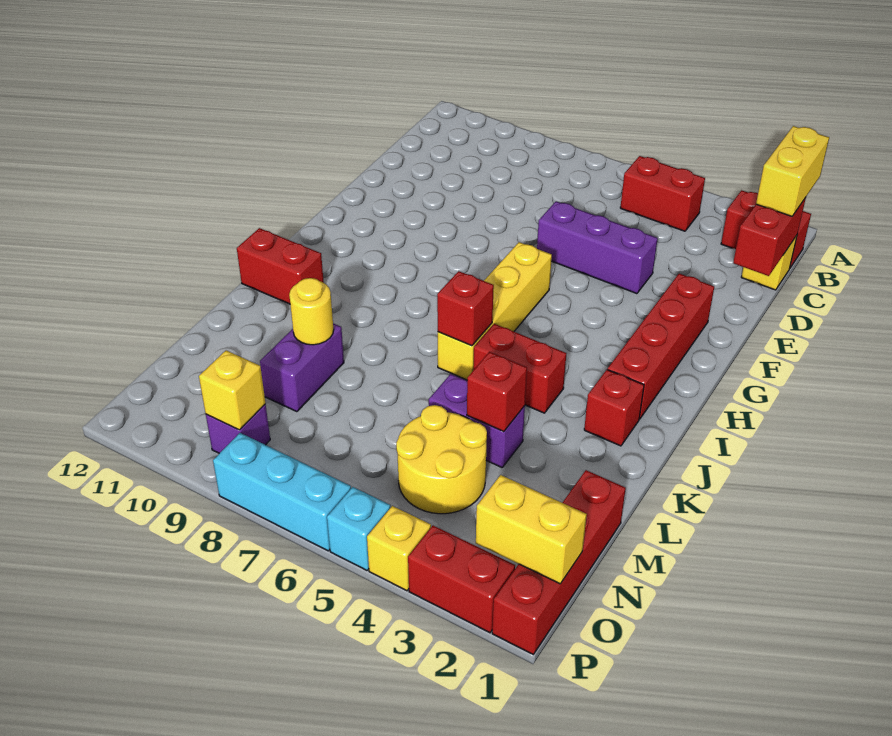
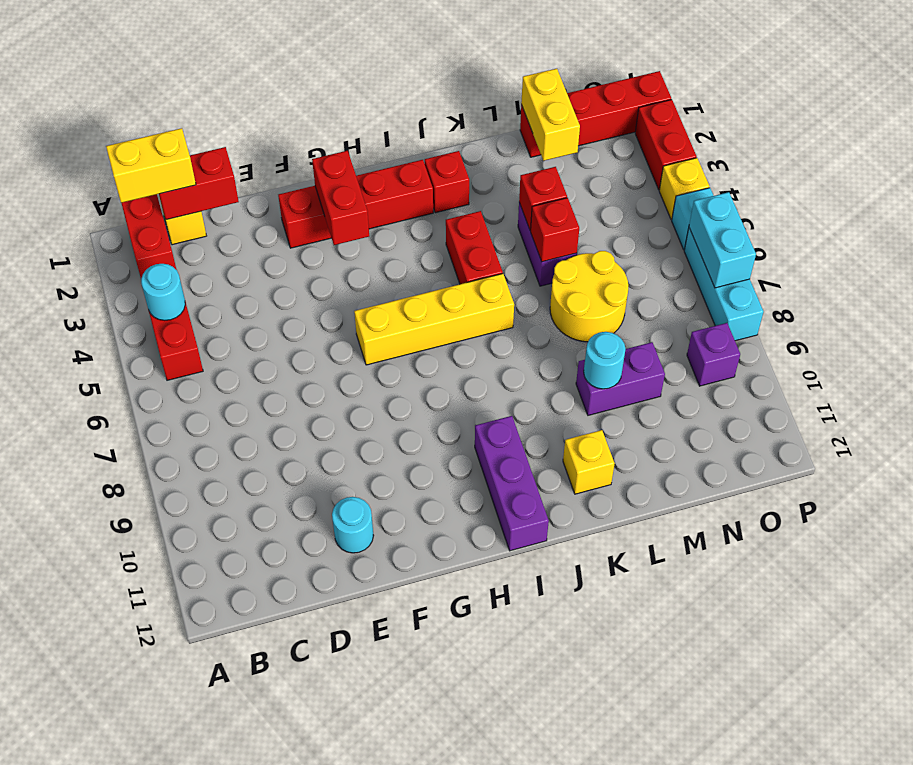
none -> cyan round brick B4 level 2
purple brick E4:E6 level 1 -> purple brick I10:I12 level 1
none -> cyan round brick E11 level 1
red brick J6 level 2 -> red brick L5 level 2
red brick J11:J12 level 1 -> red brick G2:G3 level 2
yellow round brick L9 level 2 -> cyan round brick L9 level 2
yellow round brick M4:N5 level 1 -> yellow round brick L6:M7 level 1
yellow brick O1:O2 level 2 -> yellow brick M1:M2 level 2
yellow brick O9 level 2 -> yellow brick K11 level 1
none -> cyan brick P6:P7 level 2

